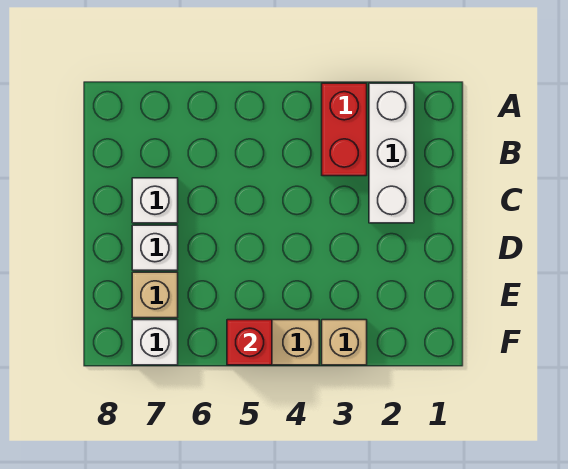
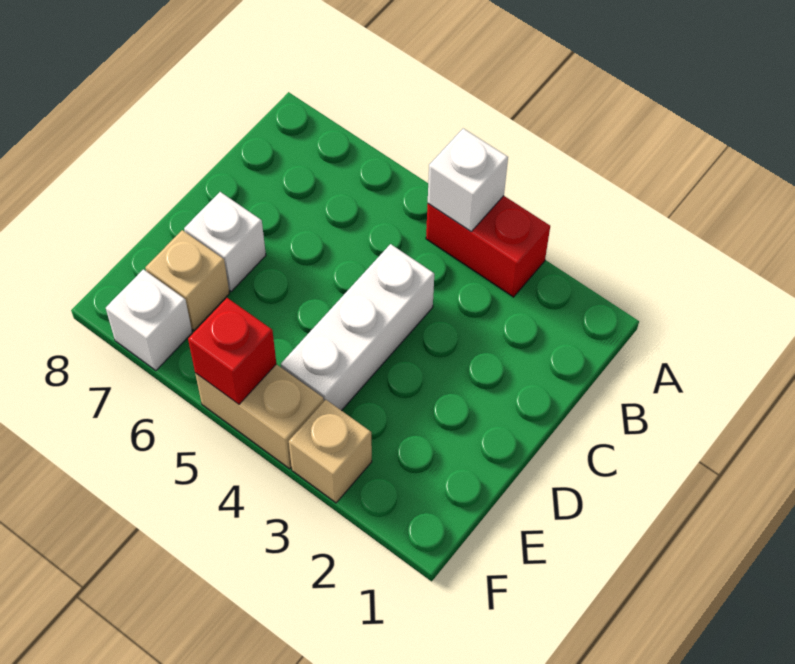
white brick A2:C2 level 1 -> white brick C4:E4 level 1
red brick A3:B3 level 1 -> red brick A3:A4 level 1
white brick C7 level 1 -> white brick A4 level 2

